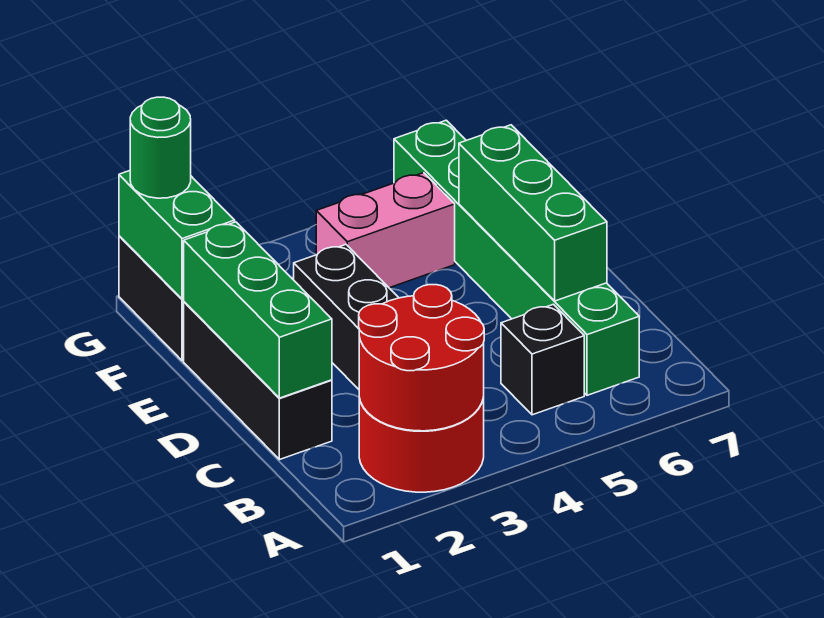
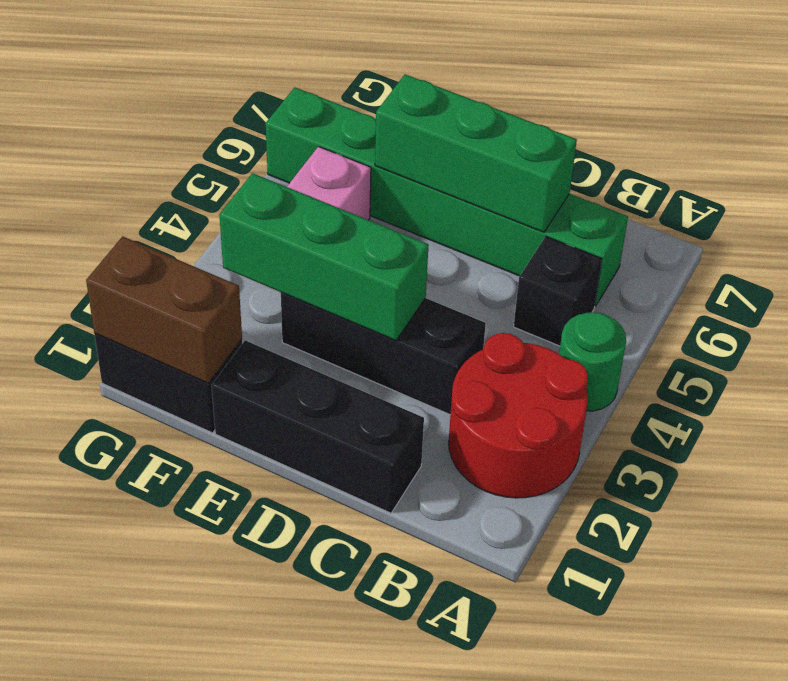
red round brick A2:B3 level 2 -> none
green brick C1:E1 level 2 -> green brick D3:F3 level 2
green brick F1:G1 level 2 -> brown brick F1:G1 level 2
green round brick G1 level 3 -> green round brick A4 level 1

